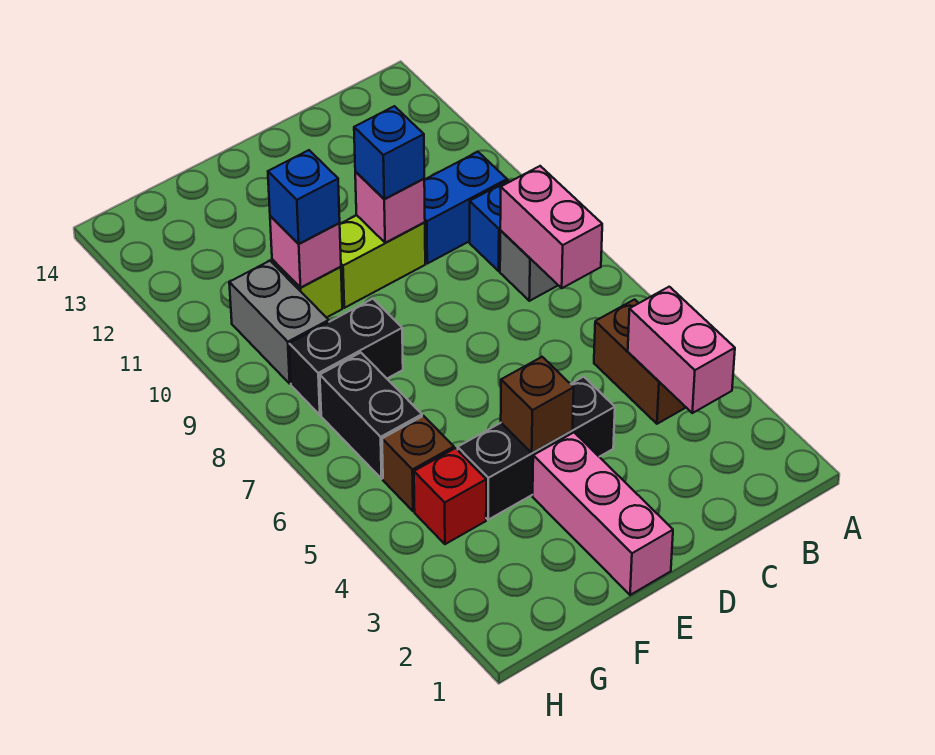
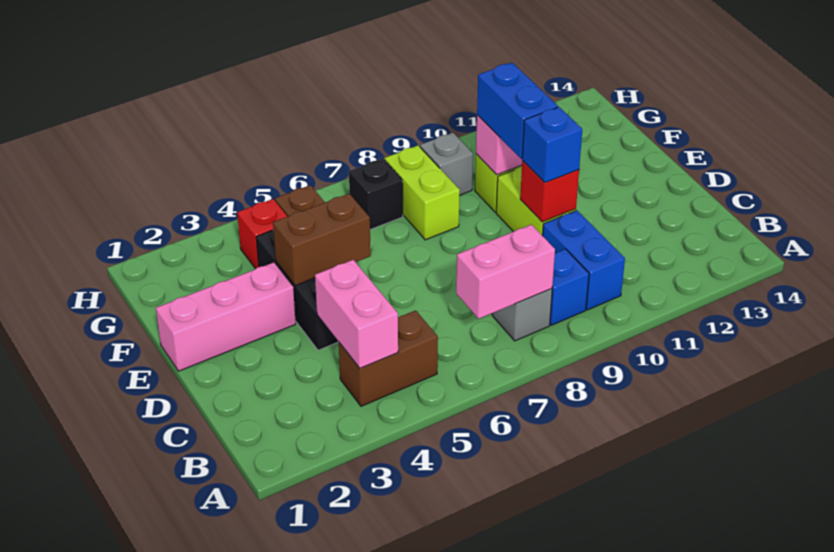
pink brick B3:B4 level 2 -> pink brick B4:C4 level 2
pink brick D10 level 2 -> red brick D10 level 2
brown brick E4 level 2 -> brown brick E4:E5 level 2
black brick F8:G8 level 1 -> lime brick F8:G8 level 1
blue brick F10 level 3 -> blue brick E10:F10 level 3
black brick G6:G7 level 1 -> black brick G7 level 1
grey brick G9:G10 level 1 -> grey brick G9 level 1

